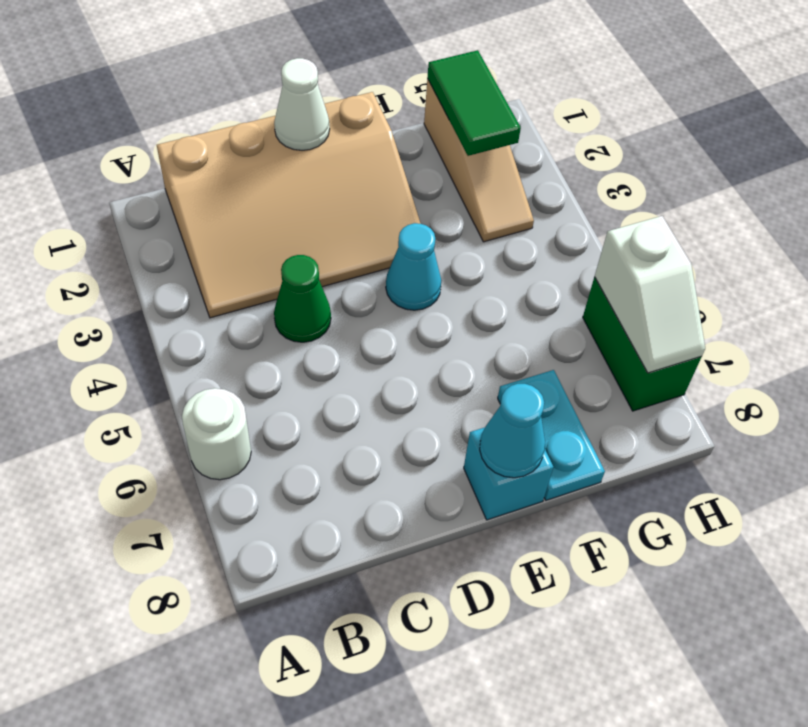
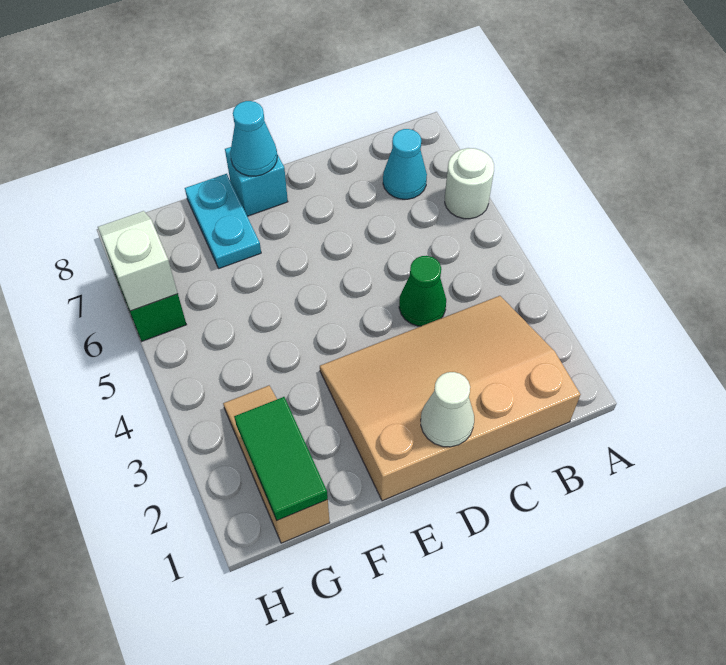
cyan cone E4 level 1 -> cyan cone B7 level 1

